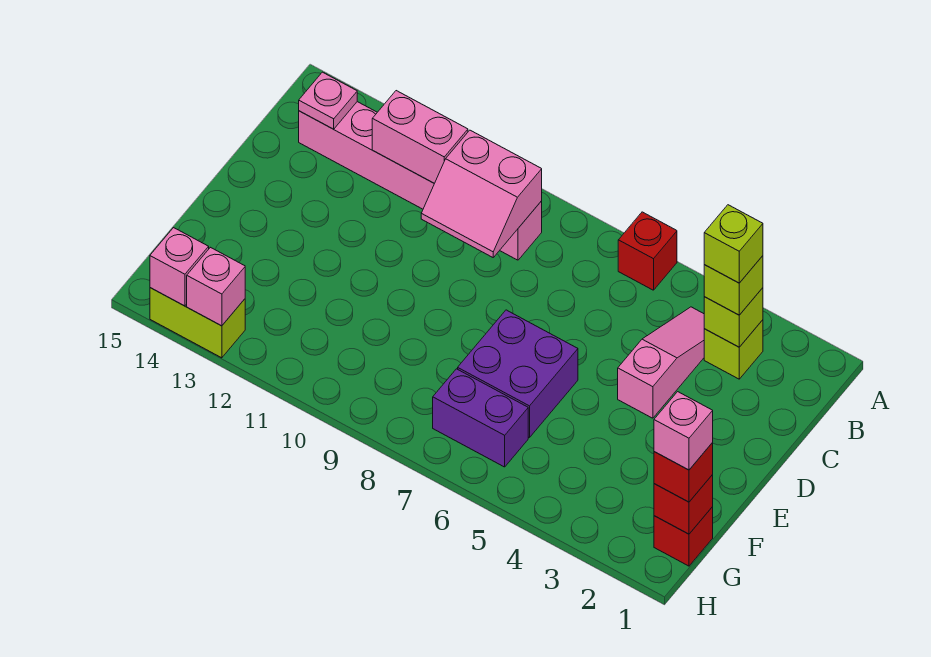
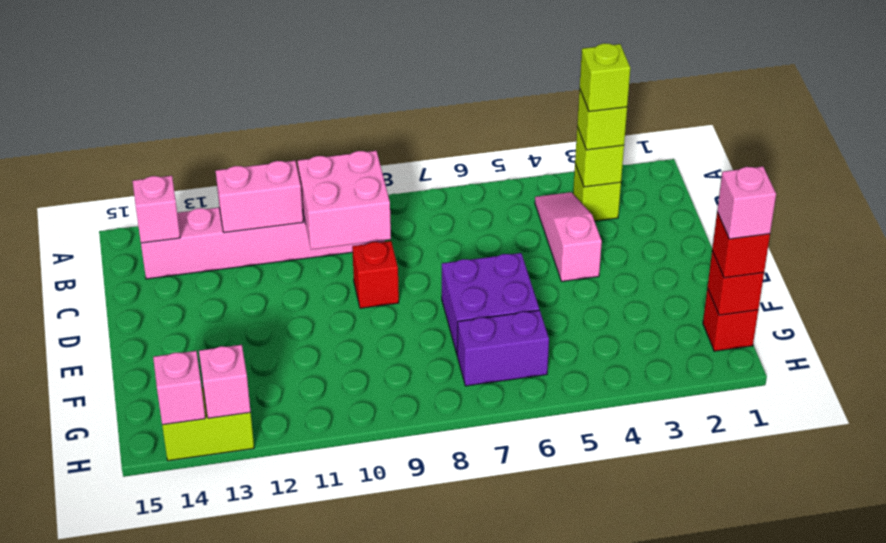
red brick A6 level 1 -> red brick D9 level 1
pink slope B9:C10 level 2 top B -> pink brick B9:C10 level 2
pink plate B14 level 2 -> pink brick B14 level 2

